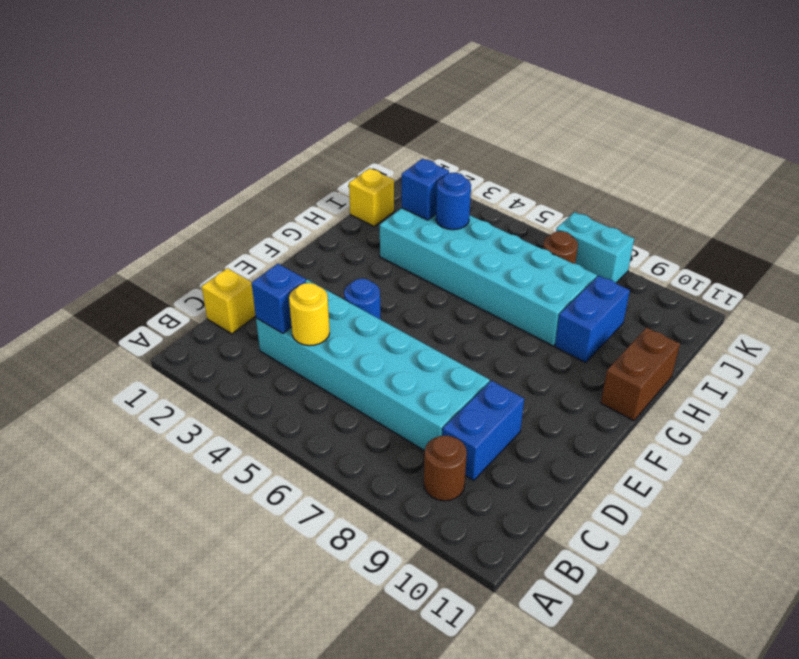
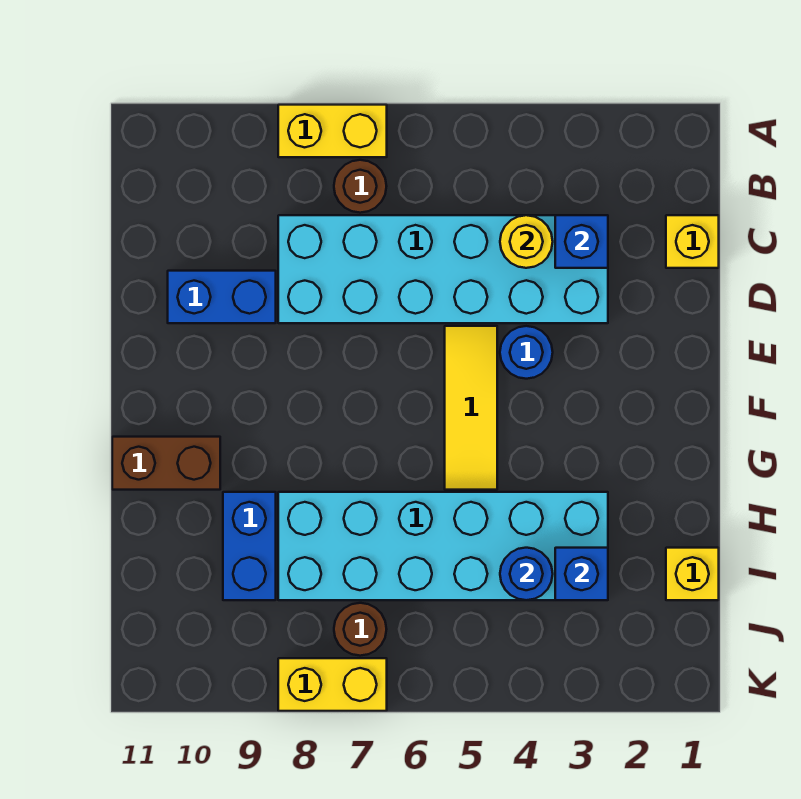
none -> yellow brick A7:A8 level 1
brown round brick B9 level 1 -> brown round brick B7 level 1
blue brick C9:D9 level 1 -> blue brick D9:D10 level 1
none -> yellow tile E5:G5 level 1
brown brick G11:H11 level 1 -> brown brick G10:G11 level 1
cyan brick K7:K8 level 1 -> yellow brick K7:K8 level 1

